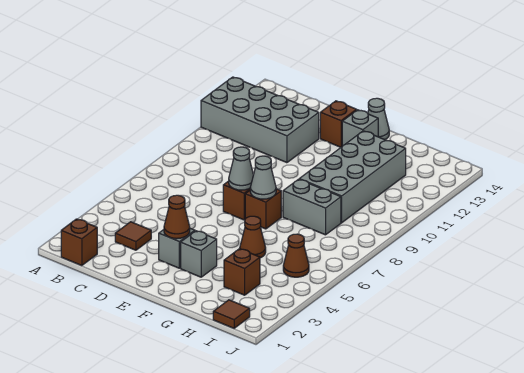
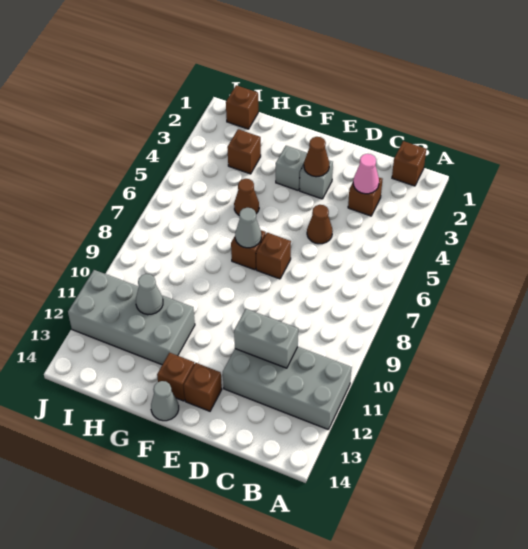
brown tile C3 level 1 -> brown brick C3 level 1
none -> pink cone C3 level 2
grey cone E7 level 2 -> grey cone H11 level 2
grey brick F13 level 1 -> brown brick F13 level 1
grey brick G8:H8 level 1 -> grey brick C11:D11 level 2
grey brick G9:H12 level 1 -> grey brick G11:J12 level 1
brown tile I1 level 1 -> brown brick I1 level 1
brown cone I5 level 1 -> brown cone D5 level 1

